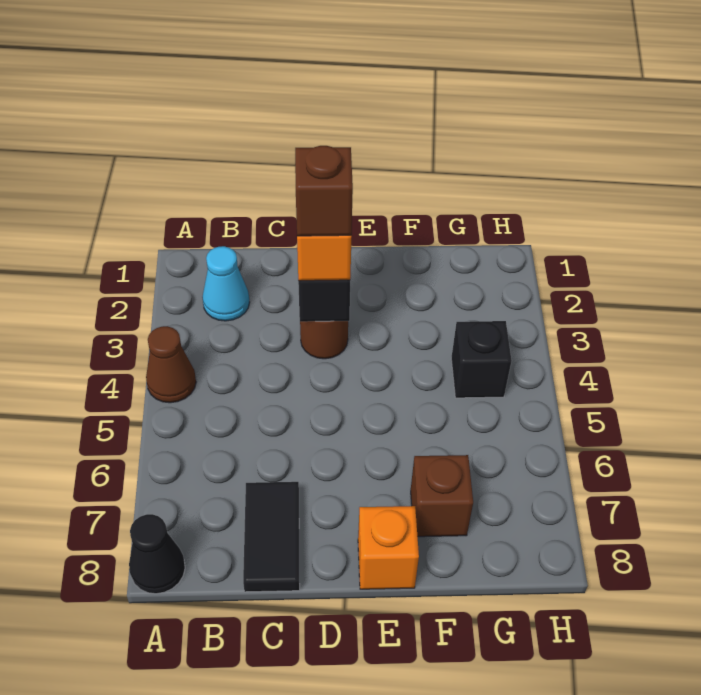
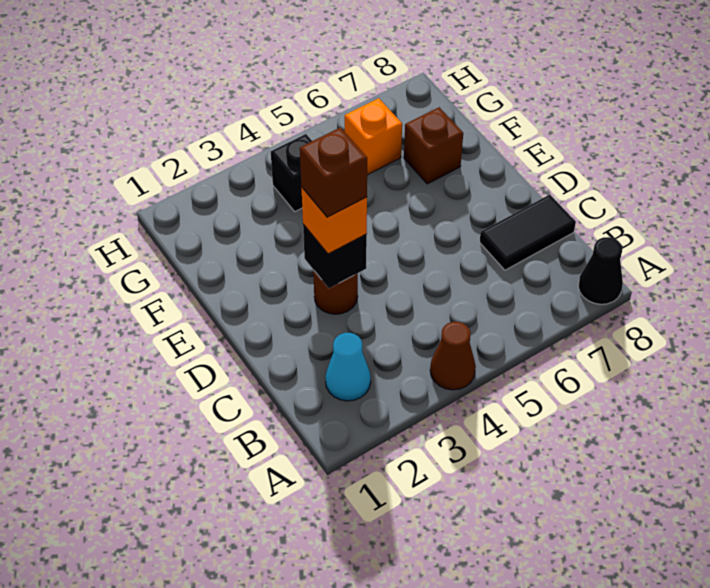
orange brick E8 level 1 -> orange brick G6 level 1

